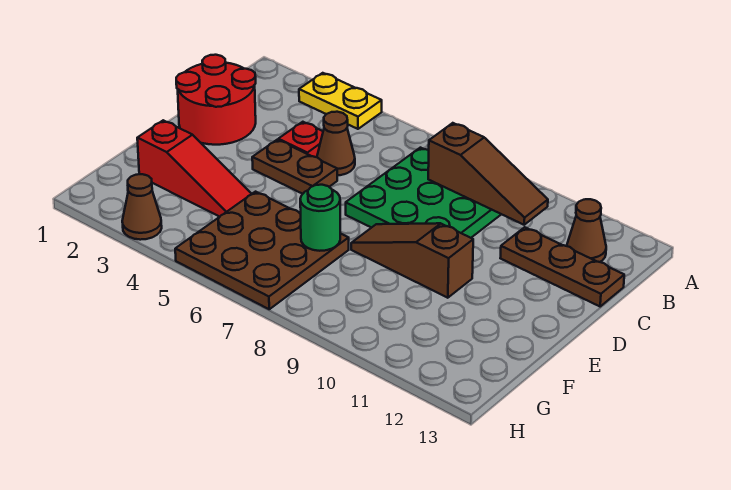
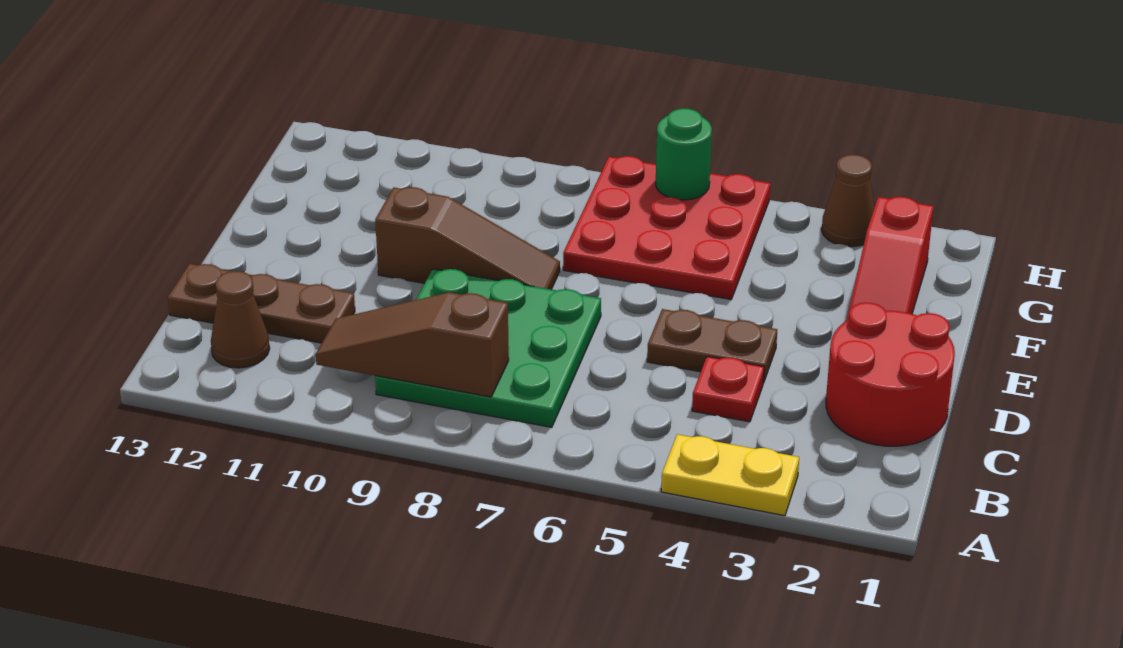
brown cone C5 level 1 -> none
red slope F2:F4 level 1 top 2 -> red slope E2:G2 level 1 top G
brown plate F5:H7 level 1 -> red plate F5:H7 level 1
green round brick F7 level 2 -> green round brick H6 level 2

